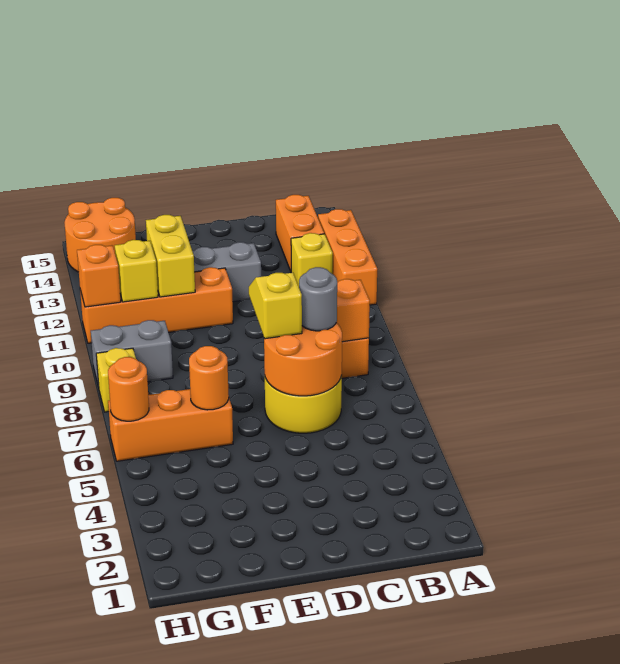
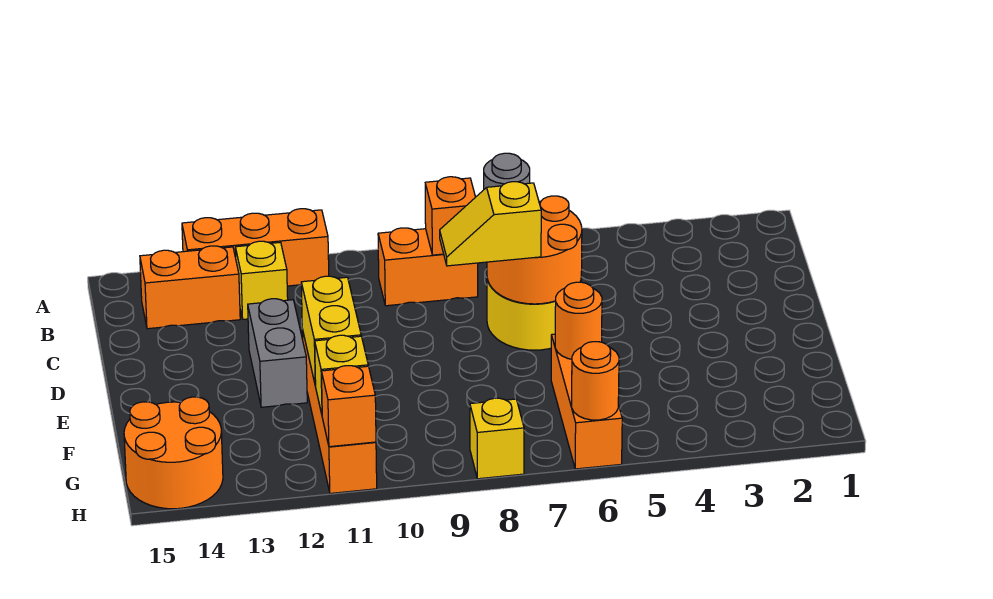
yellow brick F11:F12 level 2 -> yellow brick E11:F11 level 2
grey brick G9:H9 level 1 -> none

